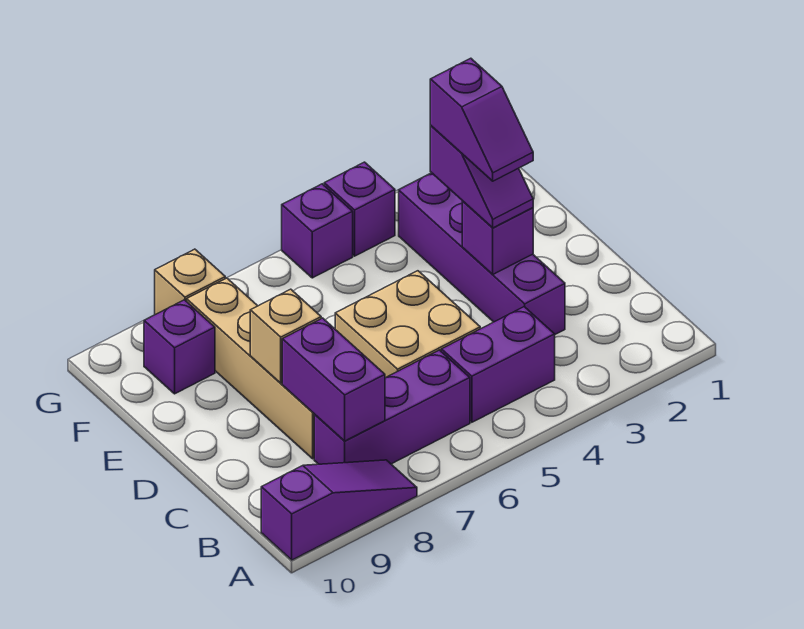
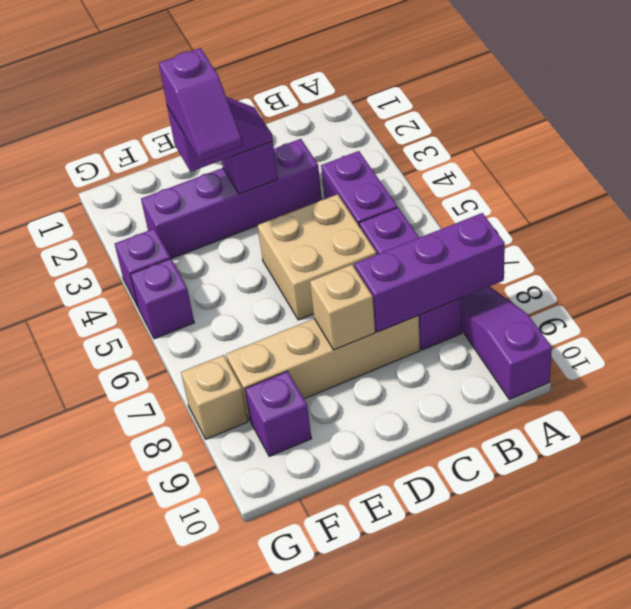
purple brick B8:C8 level 2 -> purple brick A8:C8 level 2
purple slope D3:E3 level 4 top E -> purple slope E3:E4 level 4 top 3

